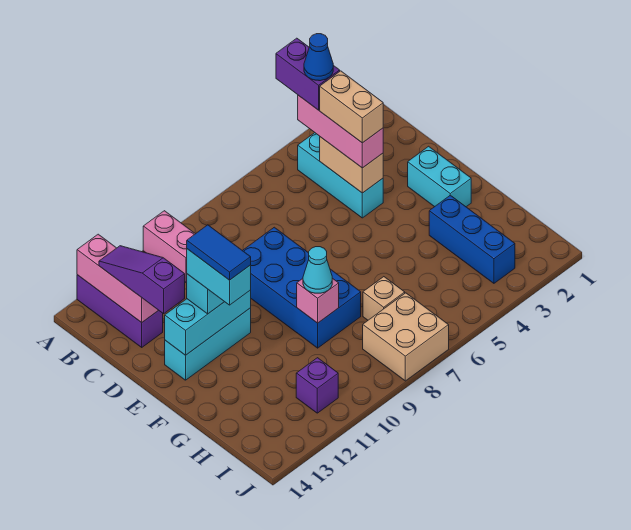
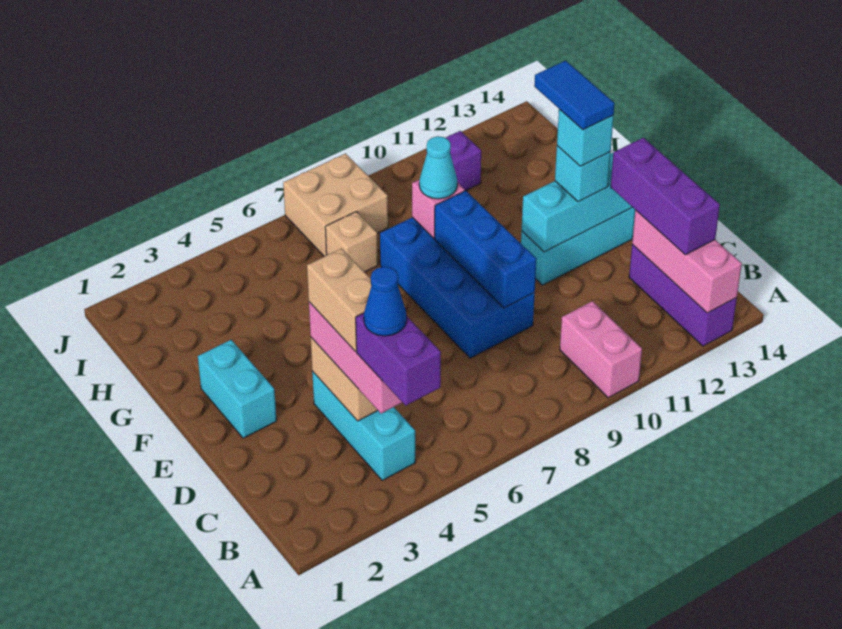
purple slope B13:D13 level 3 top D -> purple brick B13:D13 level 3
cyan brick E12:F12 level 4 -> cyan brick E12 level 4
blue brick G3:I3 level 1 -> blue brick D9:F9 level 2

